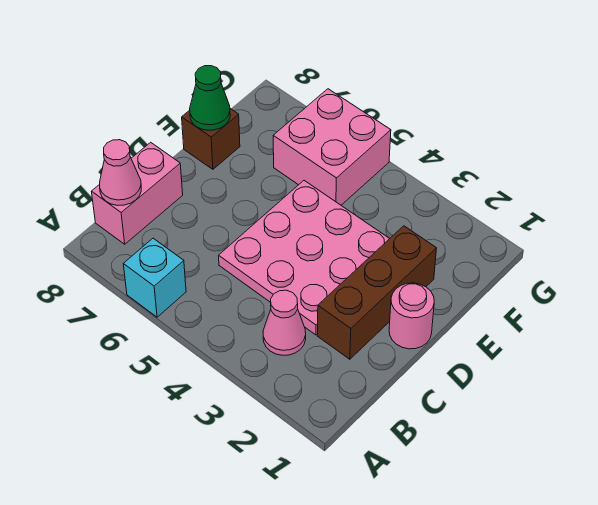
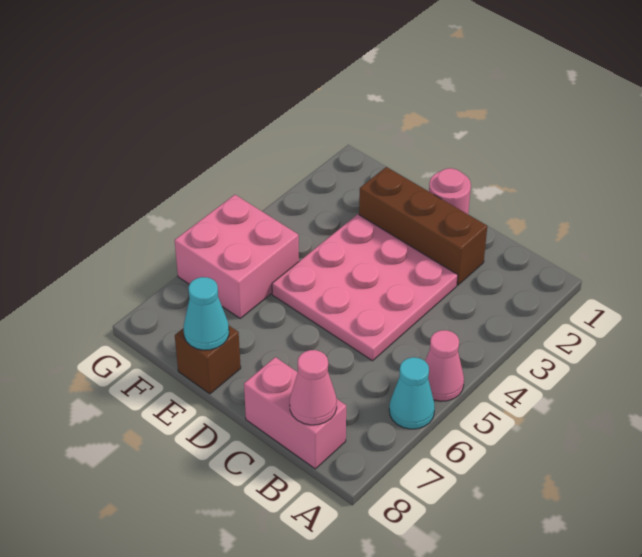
cyan brick A6 level 1 -> cyan cone A6 level 1
pink cone B3 level 1 -> pink cone A5 level 1
green cone E8 level 2 -> cyan cone E8 level 2

